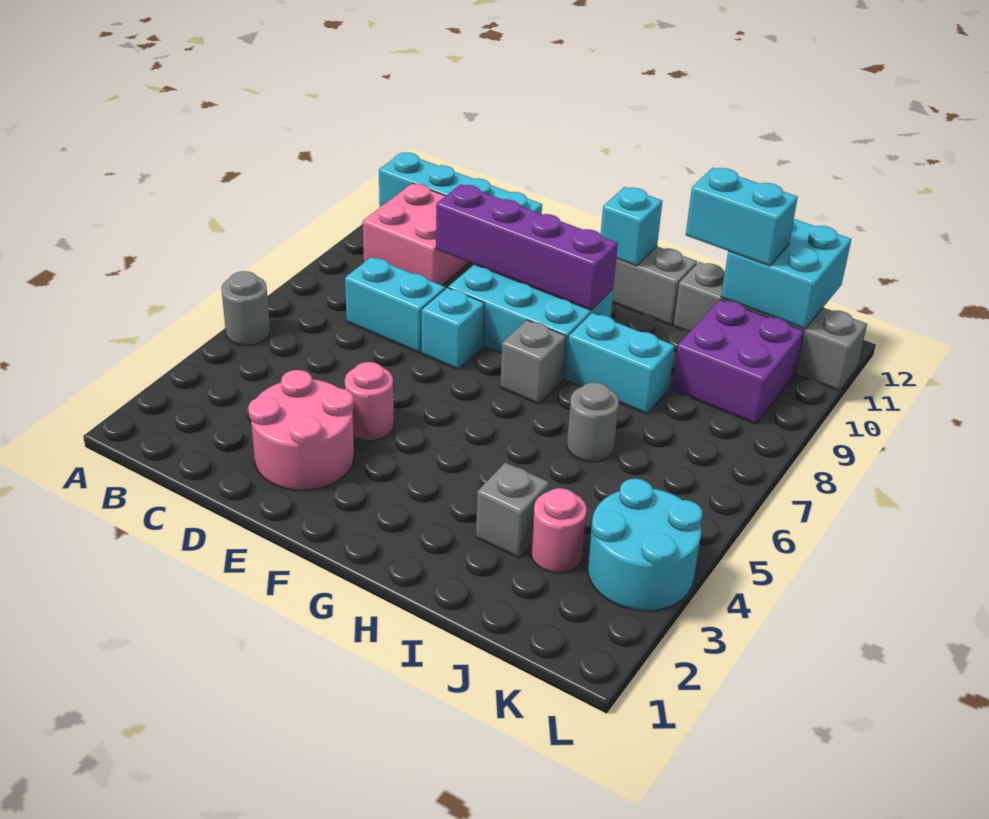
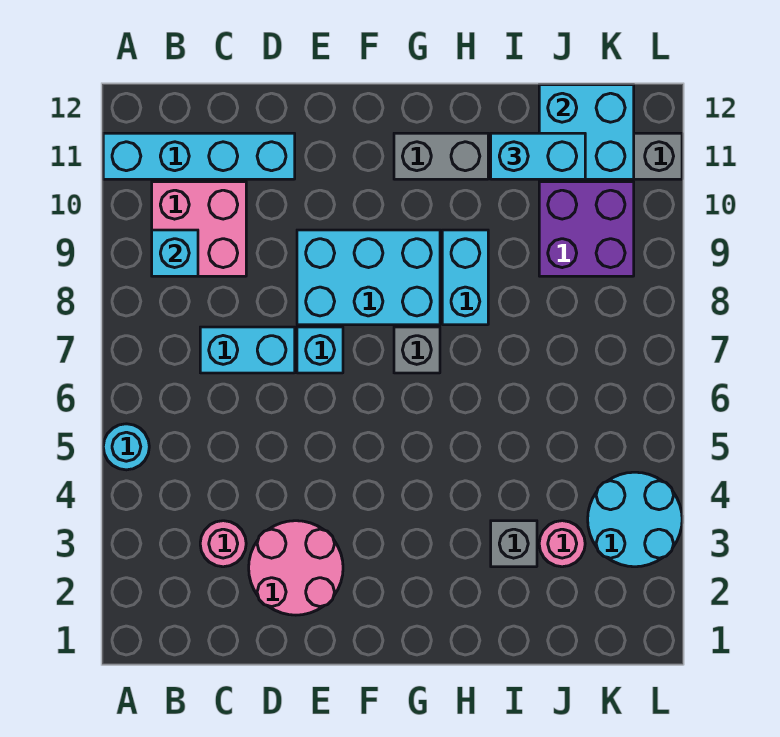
grey round brick A5 level 1 -> cyan round brick A5 level 1
purple brick D9:G9 level 2 -> none
pink round brick E4 level 1 -> pink round brick C3 level 1
cyan brick G11 level 2 -> cyan brick B9 level 2
cyan brick H8:I8 level 1 -> cyan brick H8:H9 level 1
grey round brick I6 level 1 -> none

